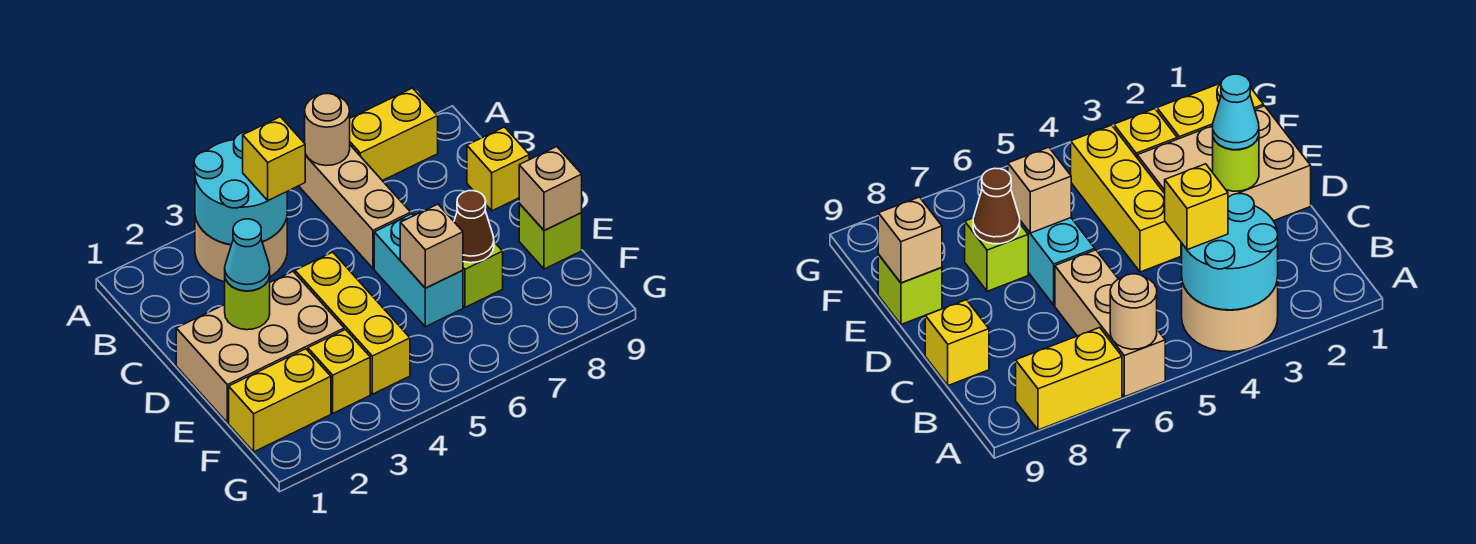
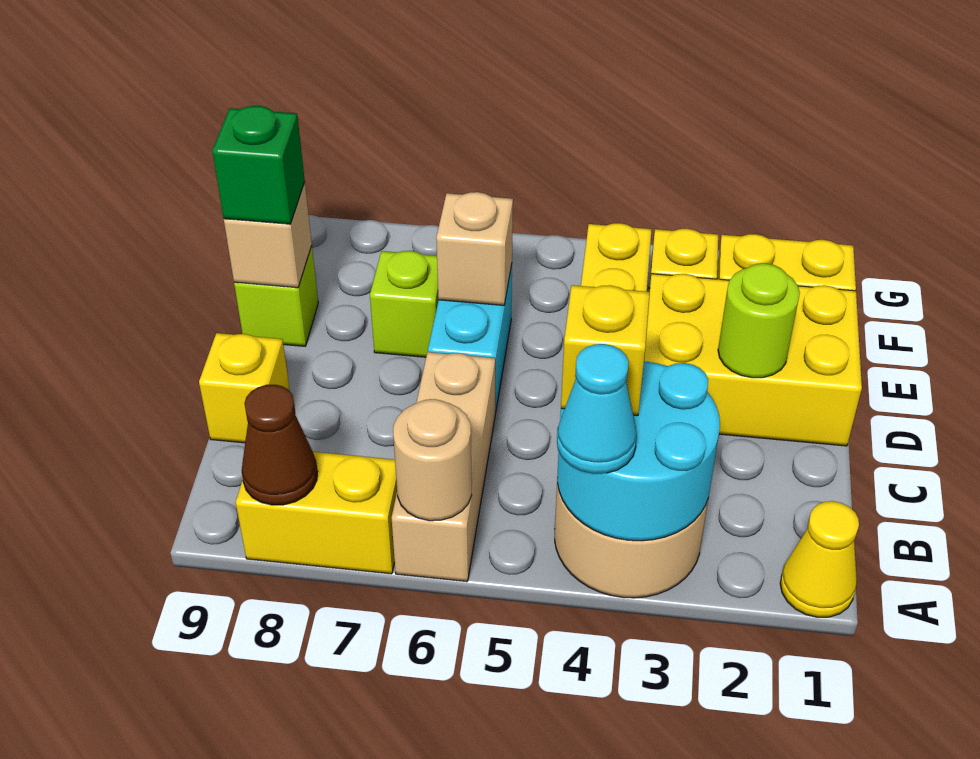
none -> yellow cone A1 level 1
tan brick D1:E3 level 1 -> yellow brick D1:E3 level 1
cyan cone D2 level 3 -> cyan cone A4 level 3
brown cone E7 level 2 -> brown cone A8 level 2
none -> green brick E9 level 3

